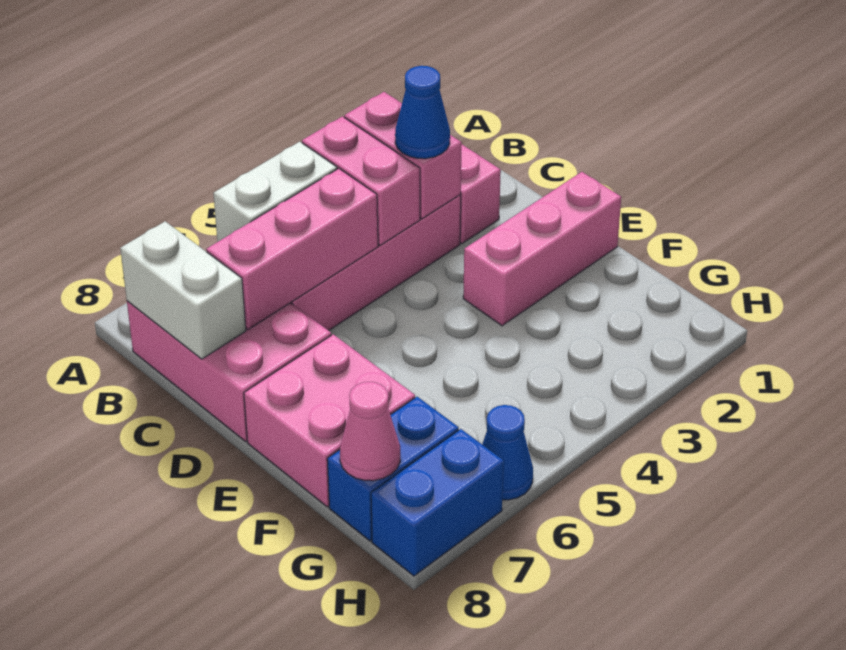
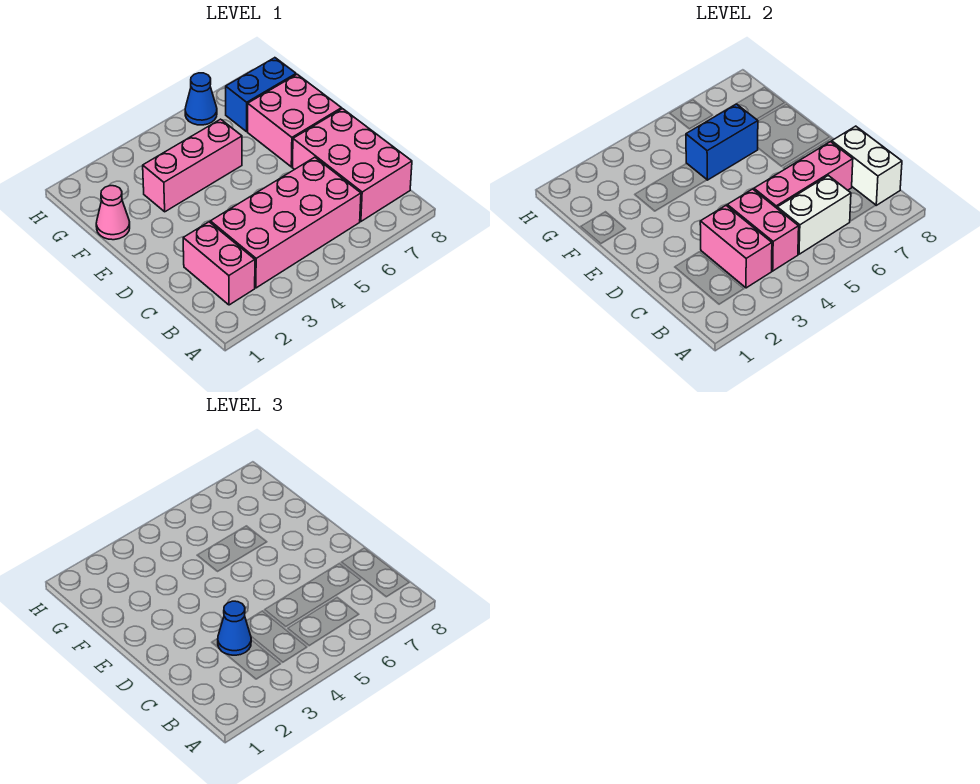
pink brick E1:E3 level 1 -> pink brick F3:F5 level 1
pink cone G8 level 2 -> pink cone F1 level 1
blue brick H7:H8 level 1 -> blue brick F5:F6 level 2

